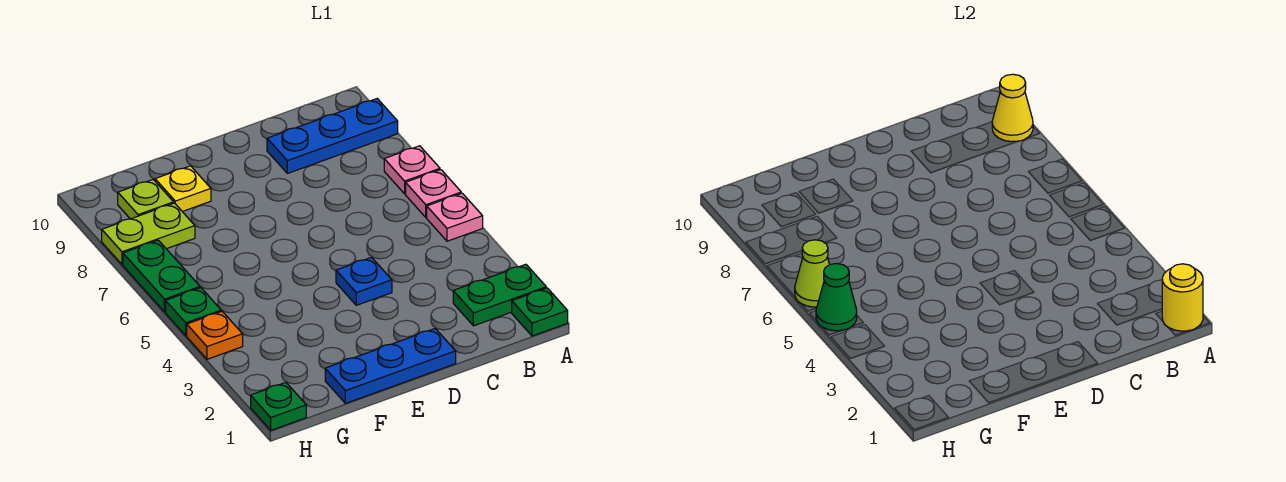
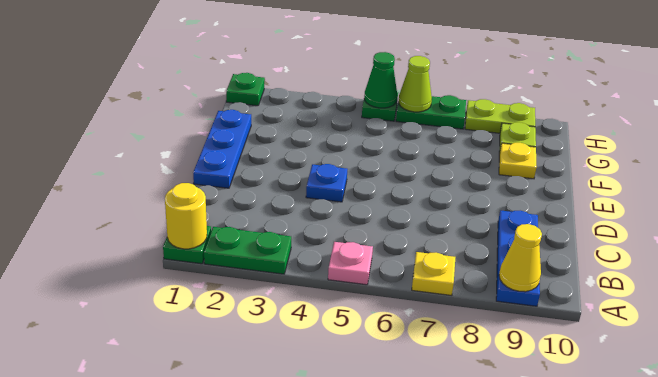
green plate A2:B2 level 1 -> green plate A2:A3 level 1
pink plate A6 level 1 -> none
pink plate A7 level 1 -> yellow plate A7 level 1
lime plate G8:H8 level 1 -> lime plate H8:H9 level 1
orange plate H4 level 1 -> none

